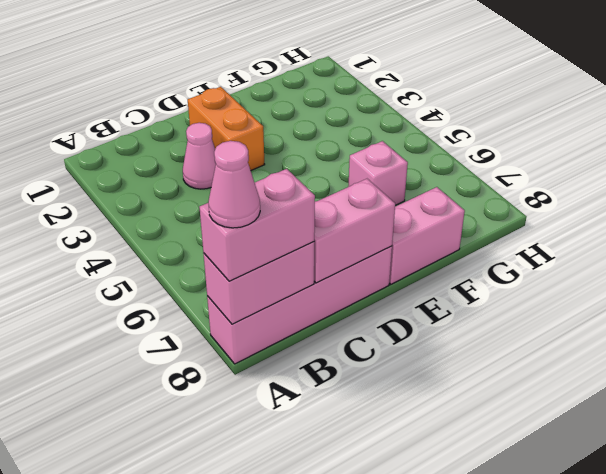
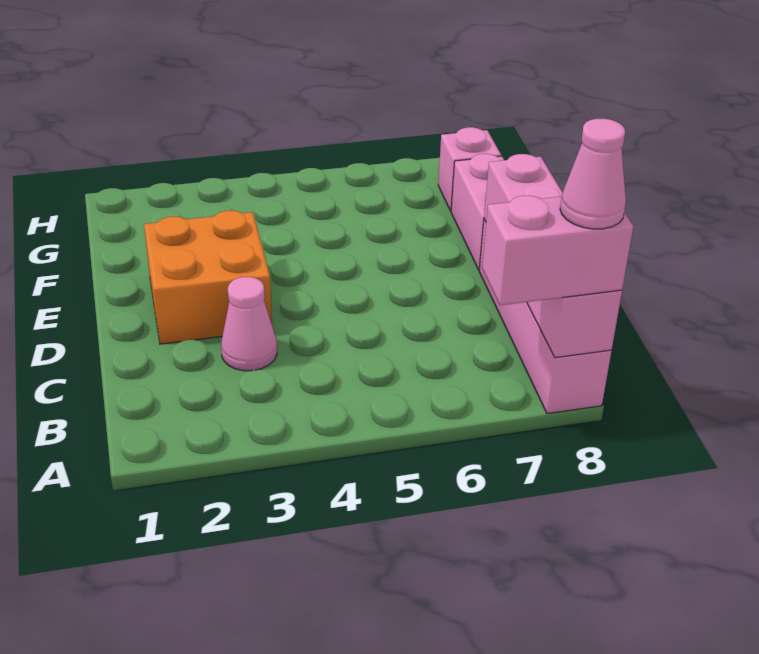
pink brick A8:B8 level 3 -> pink brick A7:A8 level 3
orange brick D2:D3 level 1 -> orange brick D2:E3 level 1
pink brick F6 level 1 -> pink brick G8 level 1

